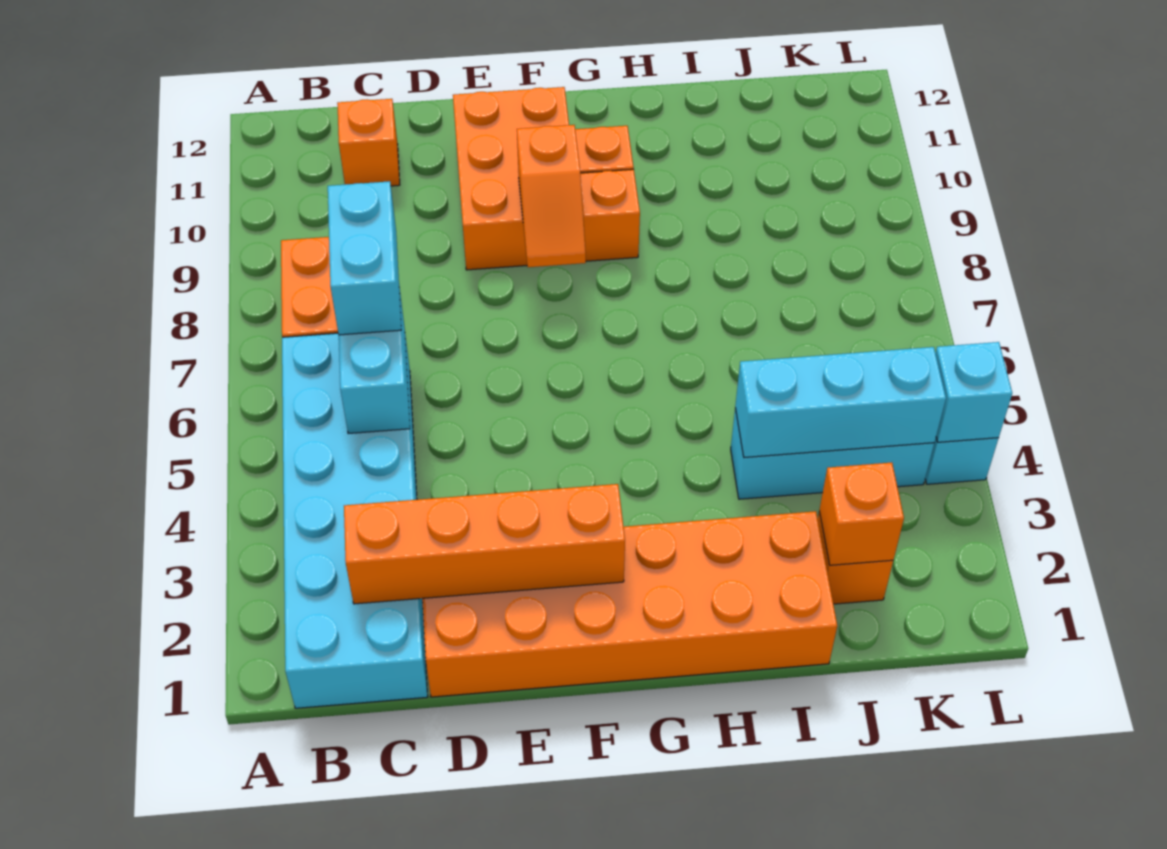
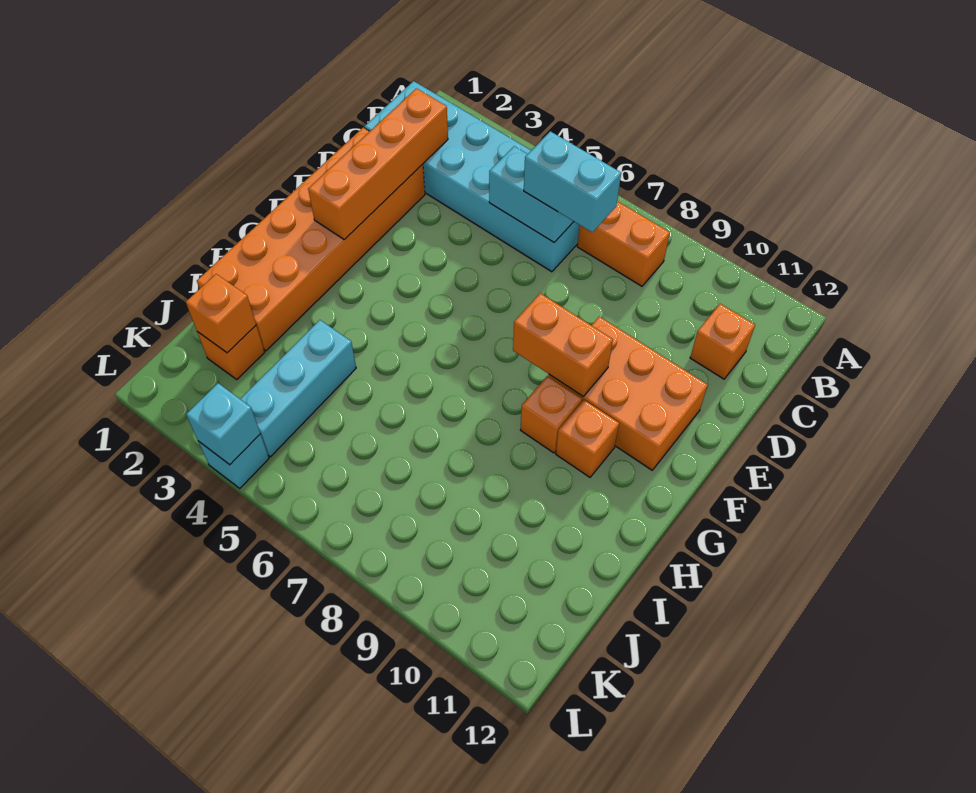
orange slope F8:F9 level 2 top 9 -> orange brick F8:F9 level 2
cyan brick I4:K4 level 2 -> none

